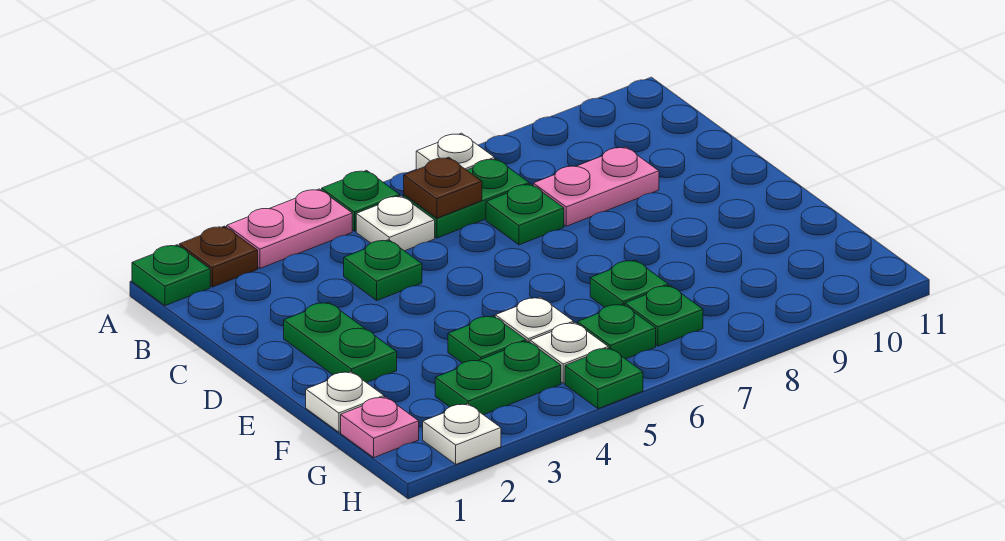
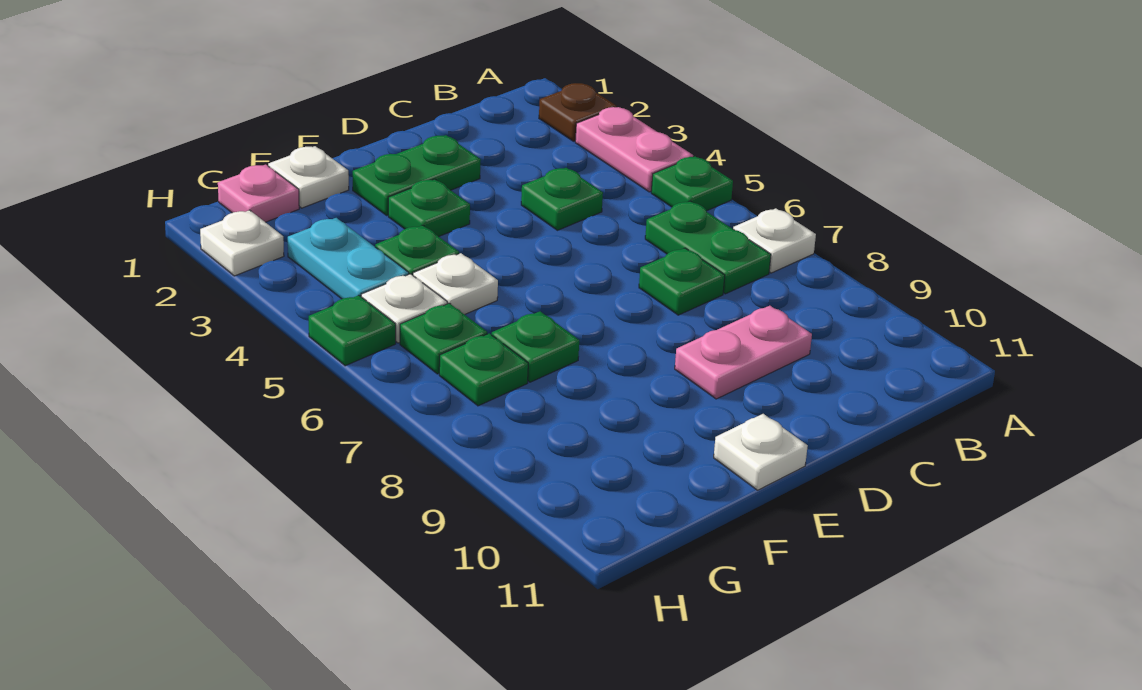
green plate A1 level 1 -> green plate E3 level 1
white plate B5 level 1 -> white plate E11 level 1
brown plate B6 level 2 -> none
pink plate C8:C9 level 1 -> pink plate C9:D9 level 1
green plate G3:G4 level 1 -> cyan plate G3:G4 level 1

